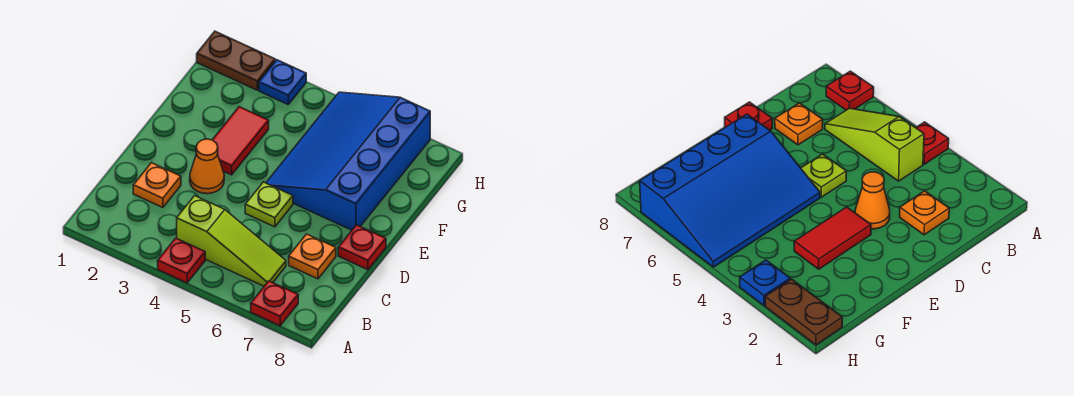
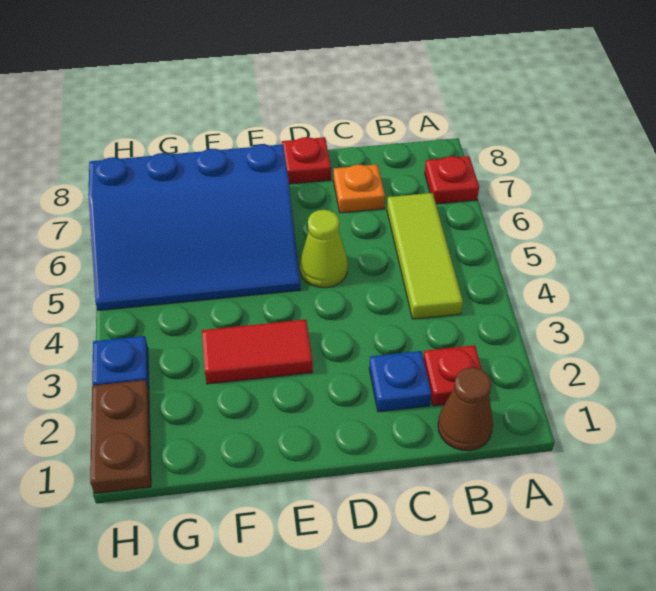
red plate A4 level 1 -> red plate B2 level 1
none -> brown cone B1 level 1
lime slope B4:B6 level 1 top 4 -> lime tile B4:B6 level 1
orange plate C2 level 1 -> blue plate C2 level 1
orange cone D3 level 1 -> none
lime plate D5 level 1 -> lime cone D5 level 1

